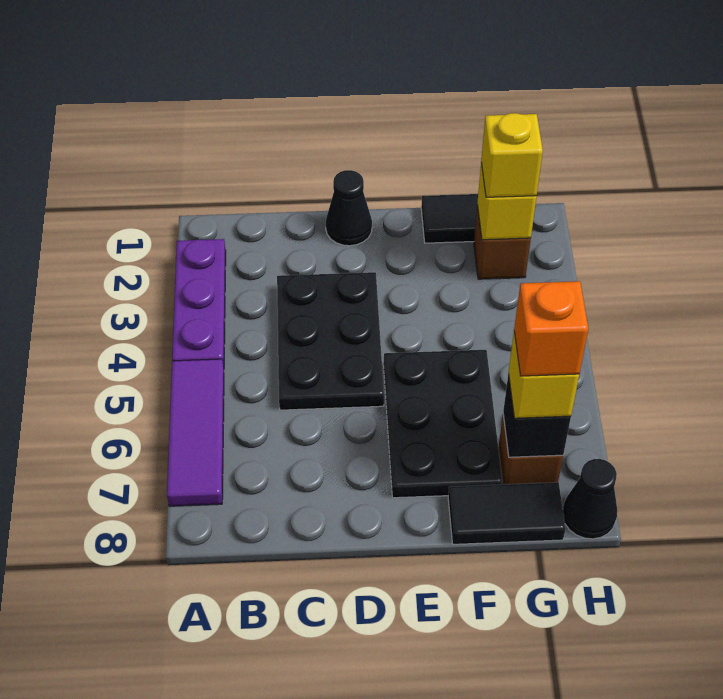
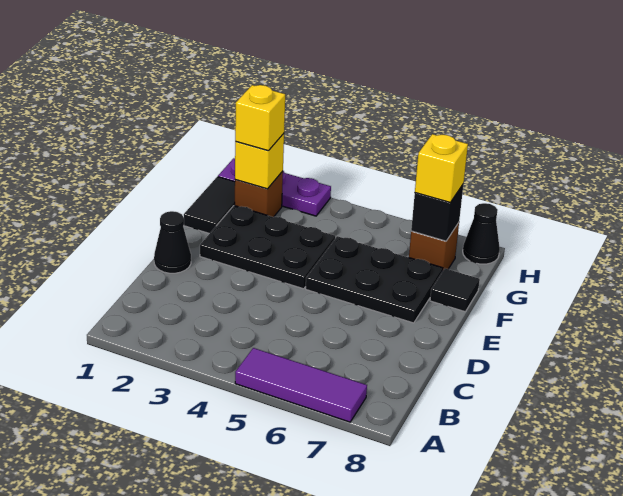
purple plate A2:A4 level 1 -> purple plate H1:H3 level 1
black plate C3:D5 level 1 -> black plate E2:F4 level 1
black tile F8:G8 level 1 -> black tile F8 level 1
orange brick G7 level 4 -> none

